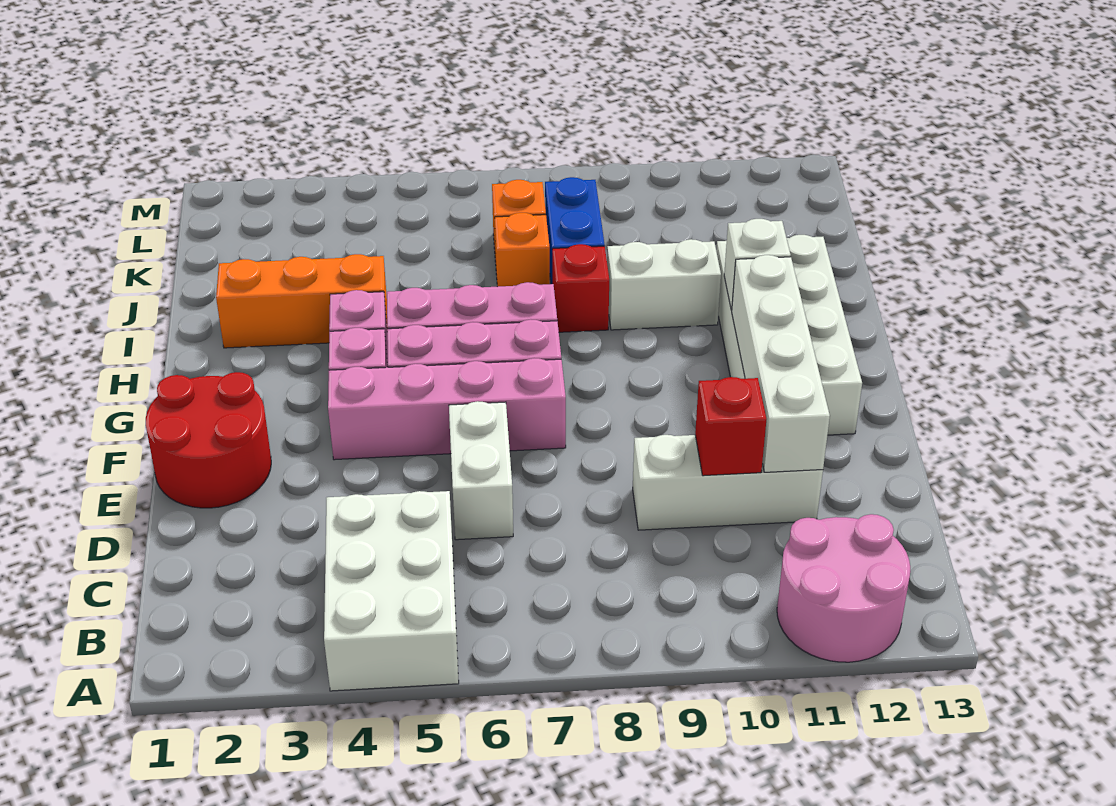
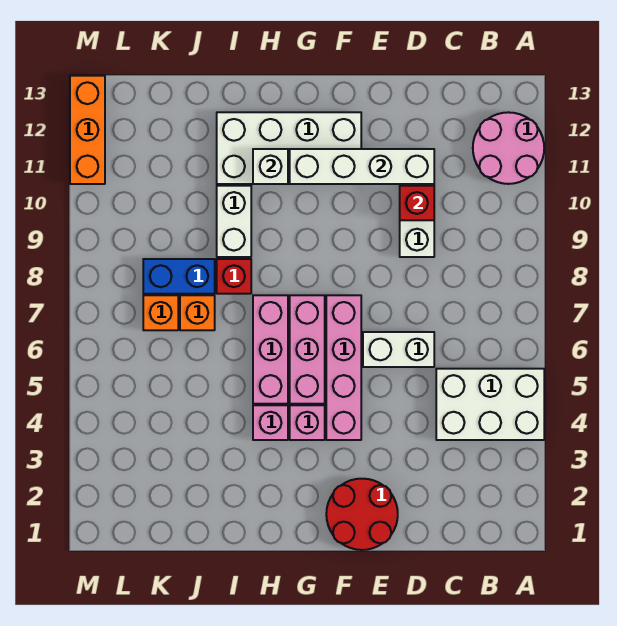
orange brick I2:I4 level 1 -> orange brick M11:M13 level 1

